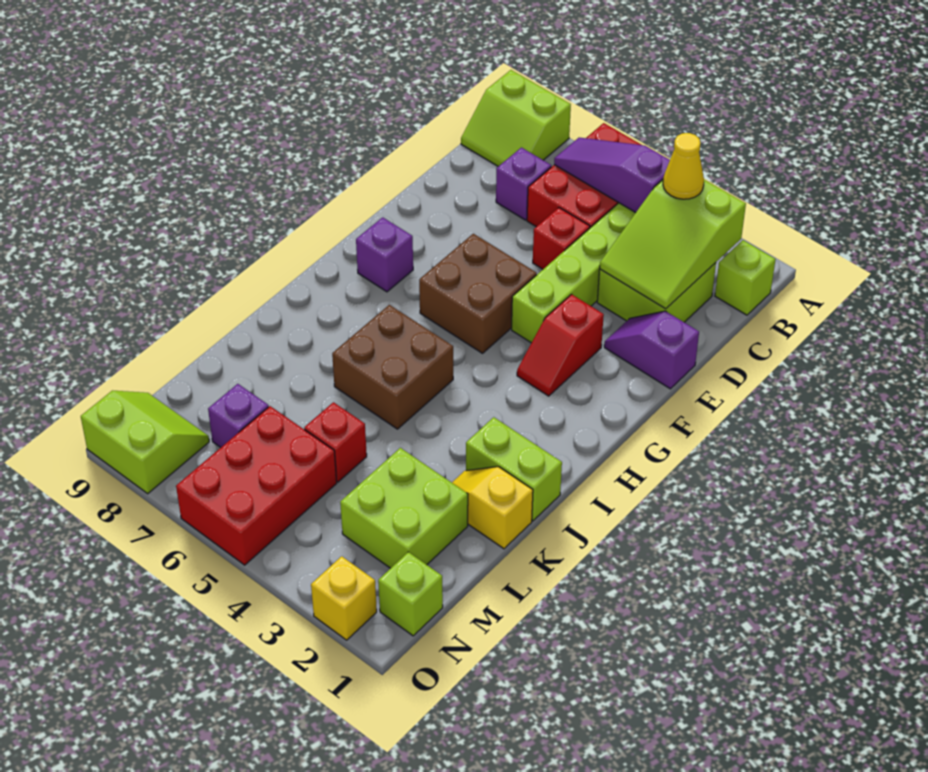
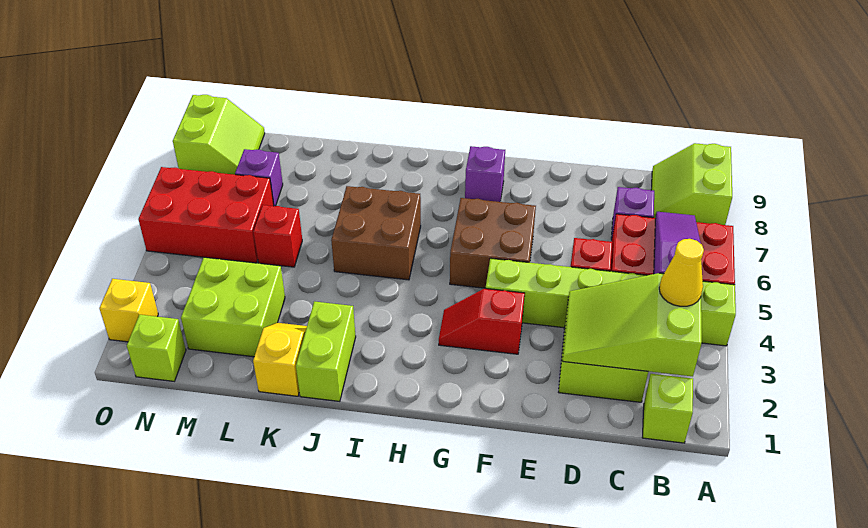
purple slope E1:E2 level 1 top 1 -> none

